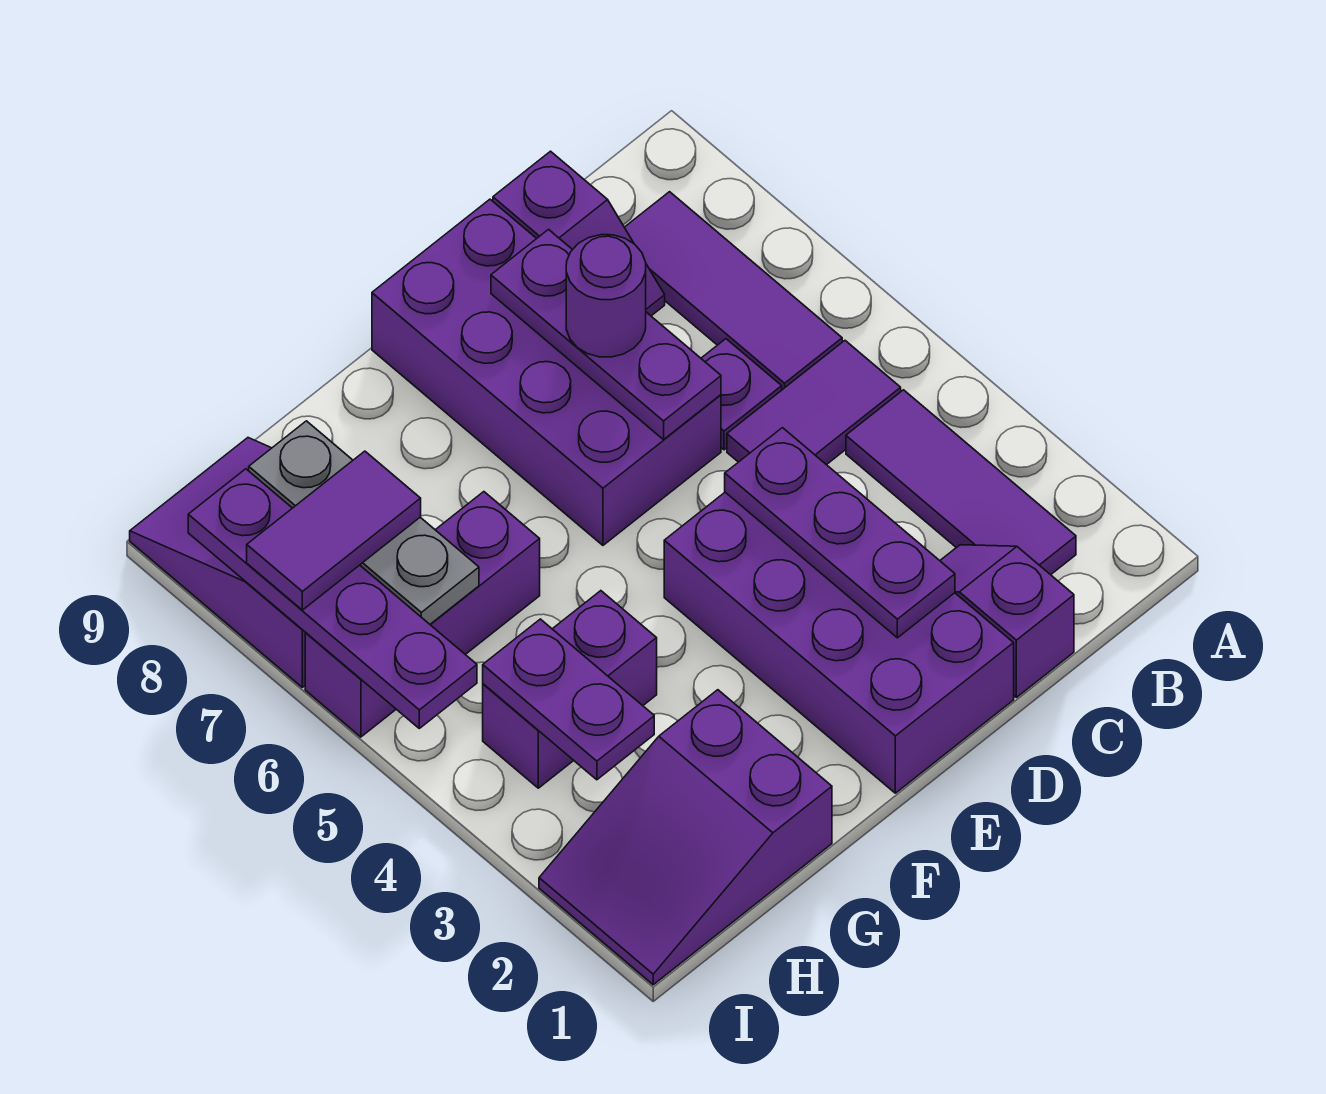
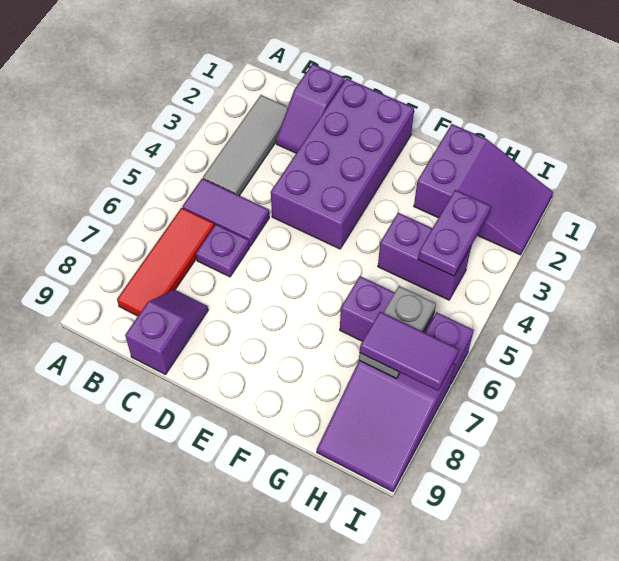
purple tile B2:B4 level 1 -> grey tile B2:B4 level 1
purple tile B6:B8 level 1 -> red tile B6:B8 level 1
purple plate D2:D4 level 2 -> none
purple brick D6:E9 level 1 -> none
purple plate D6:D8 level 2 -> none
purple round brick D7 level 3 -> none
grey plate H6:H8 level 2 -> grey plate H6:H7 level 2
purple plate I5:I8 level 2 -> none

